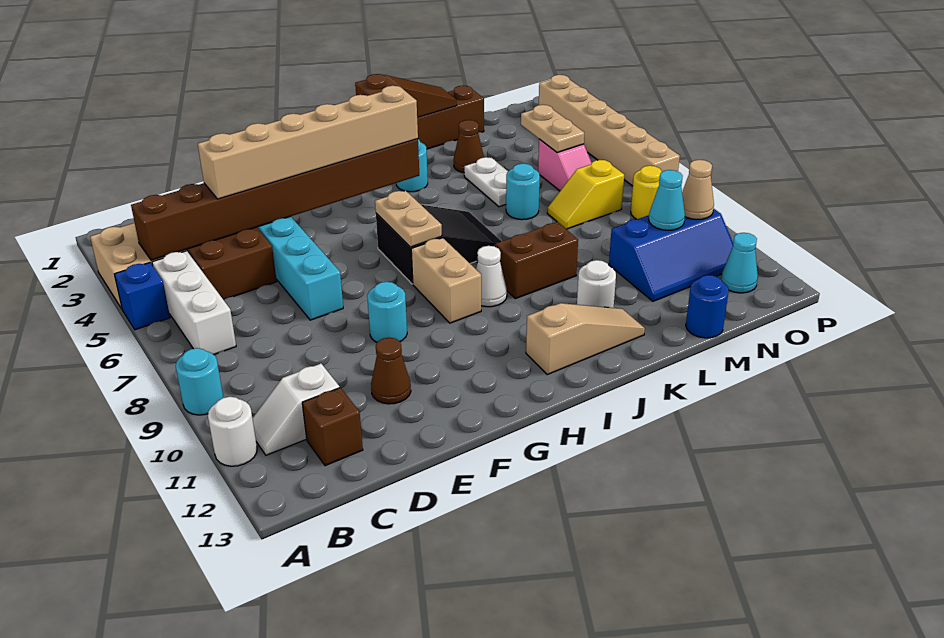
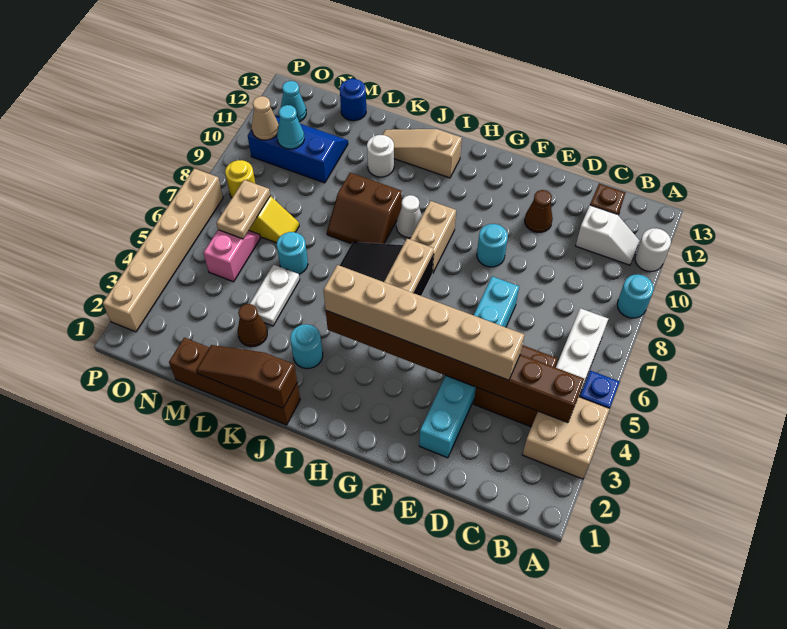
tan plate N4:N5 level 2 -> tan plate N6:N7 level 2

